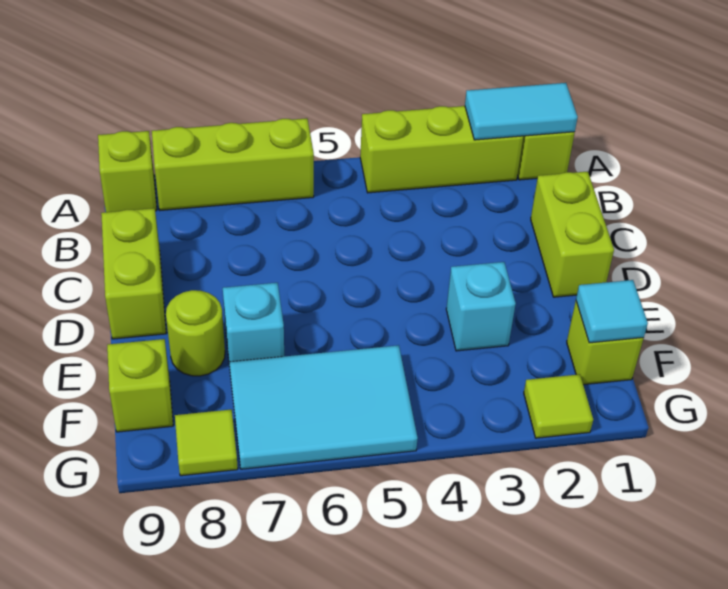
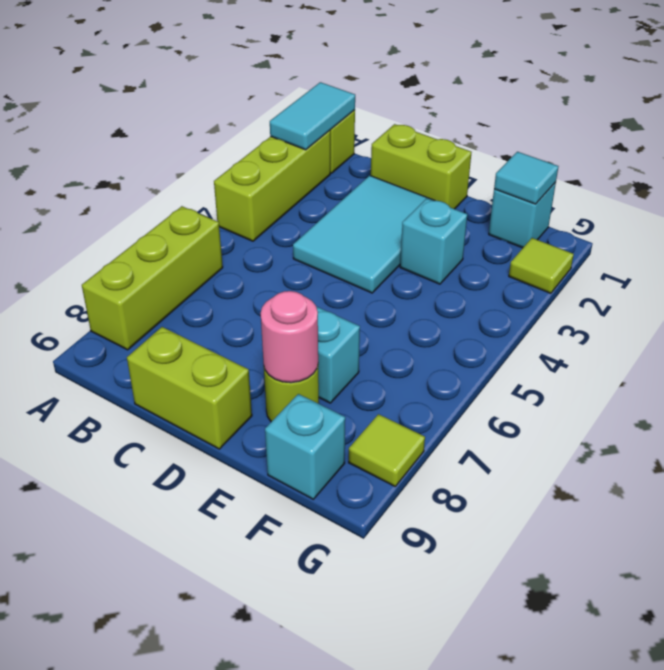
lime brick A9 level 1 -> none
none -> pink round brick E8 level 2
lime brick F1 level 1 -> cyan brick F1 level 1
cyan tile F5:G7 level 1 -> cyan tile C2:D4 level 1
lime brick F9 level 1 -> cyan brick F9 level 1

